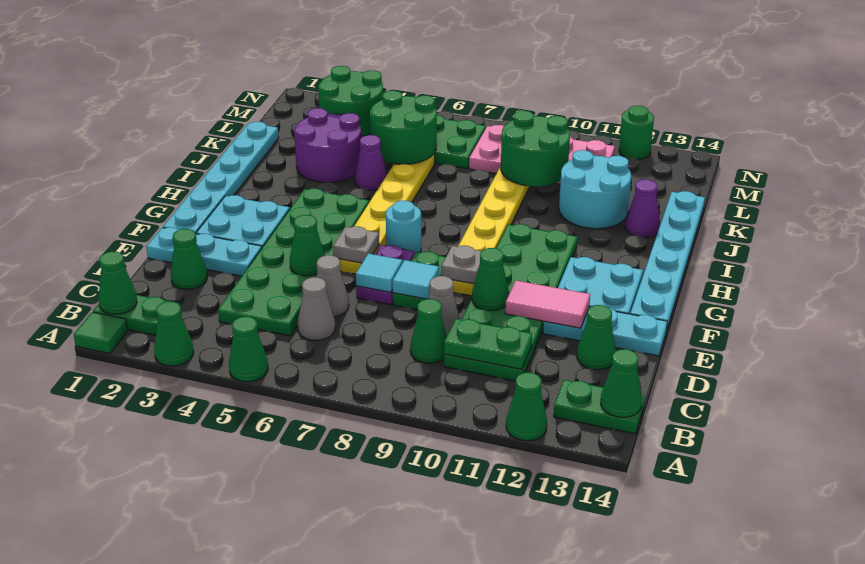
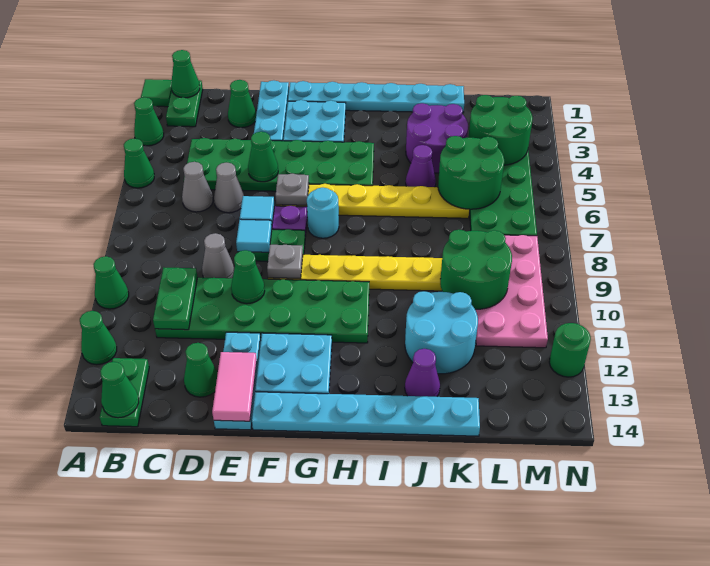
green cone C9 level 1 -> green cone A10 level 1
pink tile E11:E12 level 2 -> pink tile E13:E14 level 2

